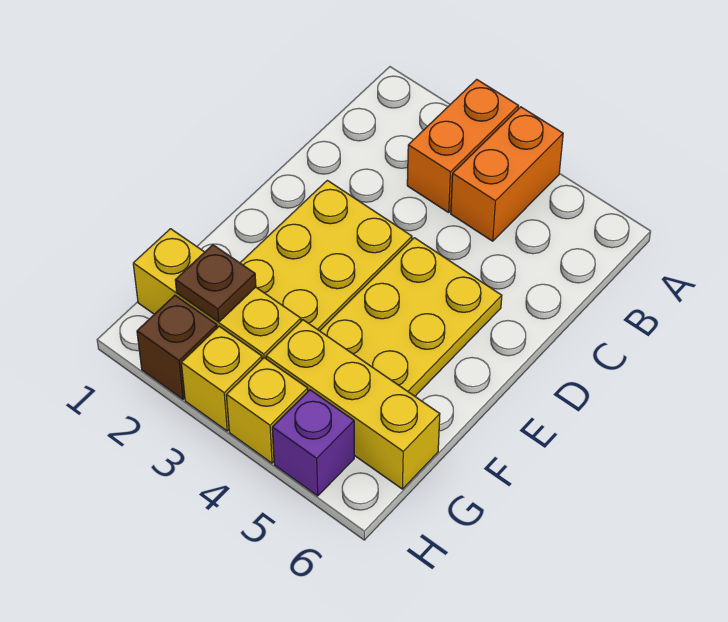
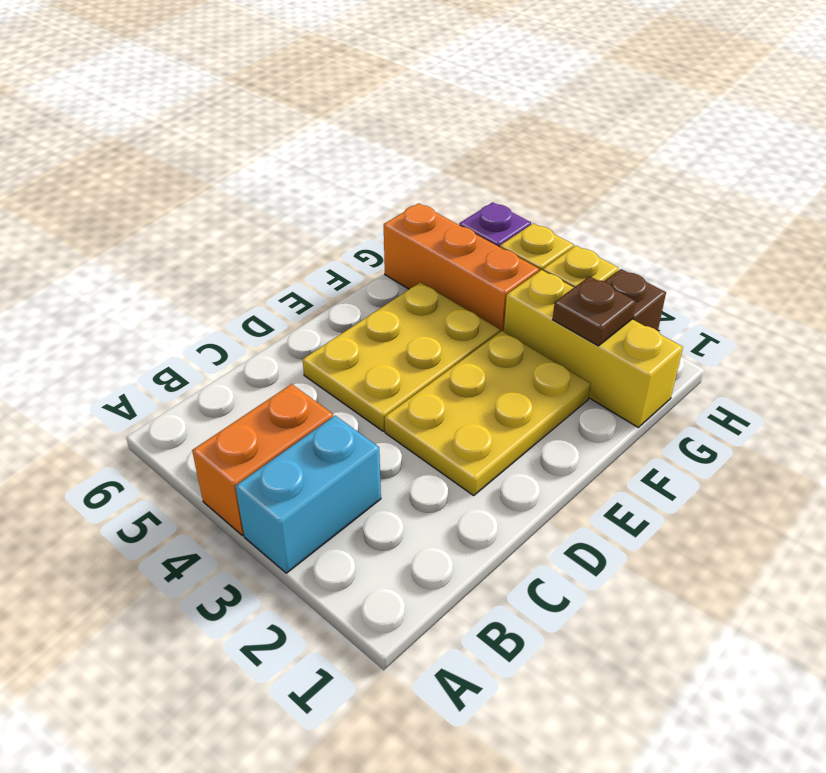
orange brick A3:B3 level 1 -> cyan brick A3:B3 level 1
yellow brick G4:G6 level 1 -> orange brick G4:G6 level 1

